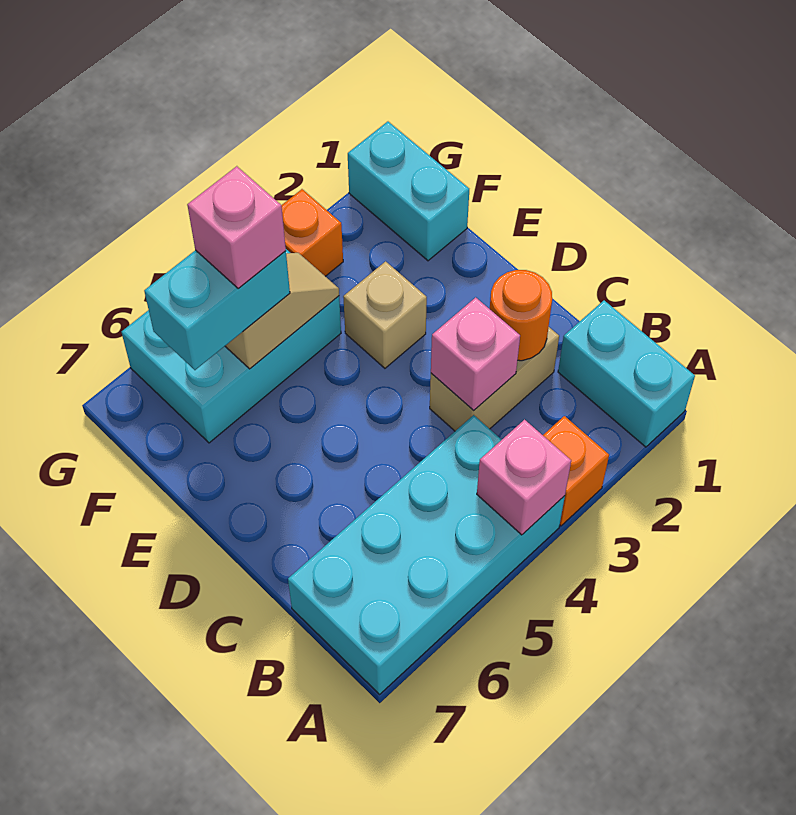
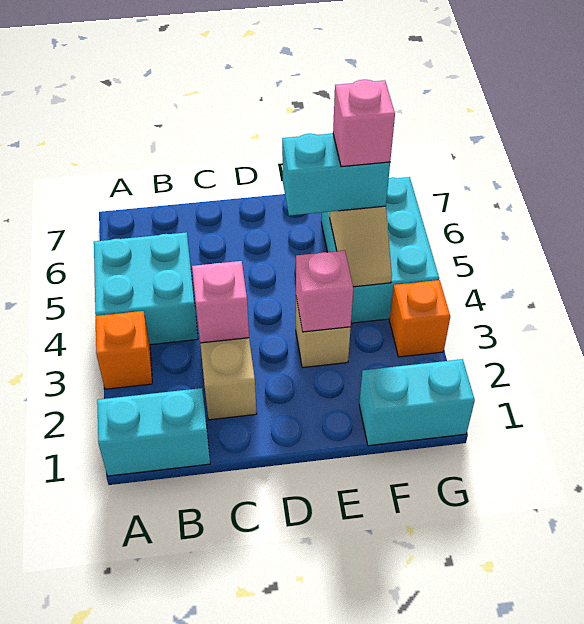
cyan brick A4:B7 level 1 -> cyan brick A4:B5 level 1
pink brick A4 level 2 -> pink brick E3 level 2
orange round brick C2 level 2 -> none
cyan brick F5:F6 level 3 -> cyan brick E5:F5 level 3

